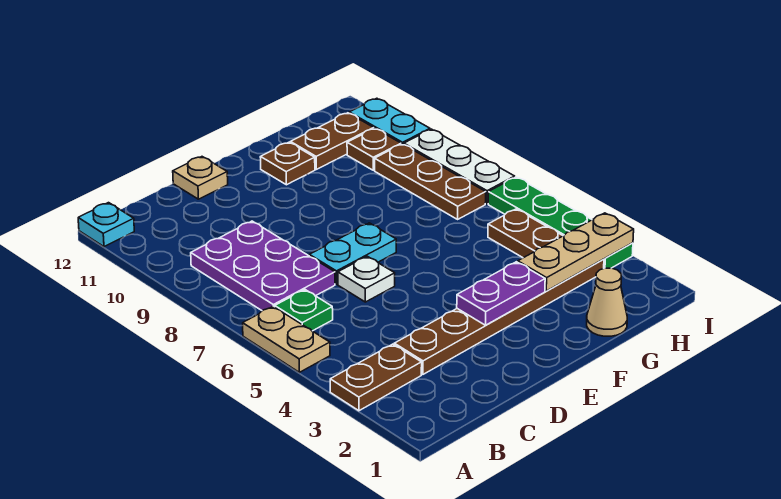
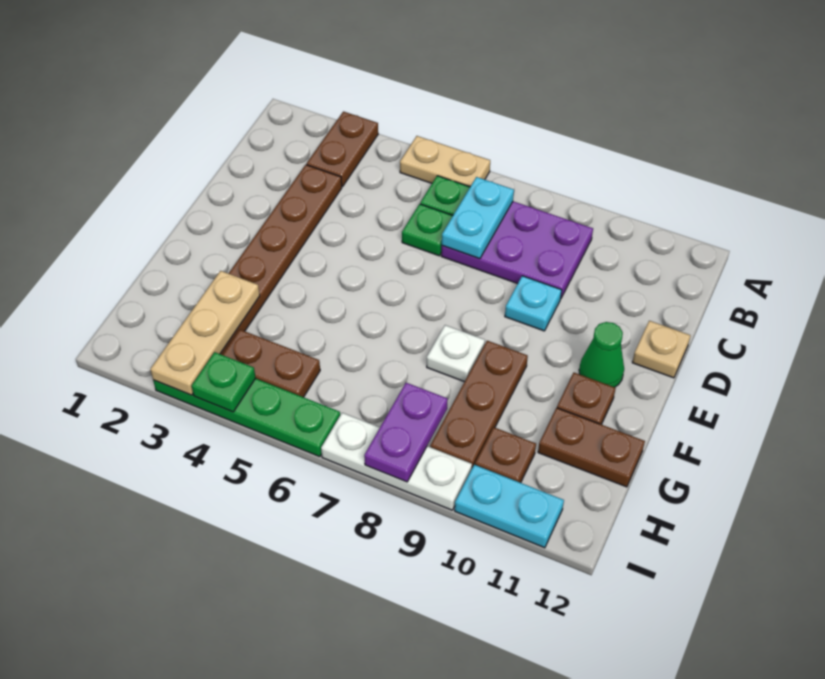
cyan plate A12 level 1 -> cyan plate D9 level 1
none -> green plate C6 level 1
white plate D6 level 1 -> white plate F8 level 1
cyan plate D7:E7 level 1 -> cyan plate B7:C7 level 2
purple plate E3:F3 level 2 -> purple plate H8:I8 level 2
none -> green cone E11 level 1
tan cone G1 level 1 -> none
brown plate G11:H11 level 1 -> brown plate G11:G12 level 1
brown plate H7:H9 level 1 -> brown plate F9:H9 level 1
none -> green plate I4 level 2

